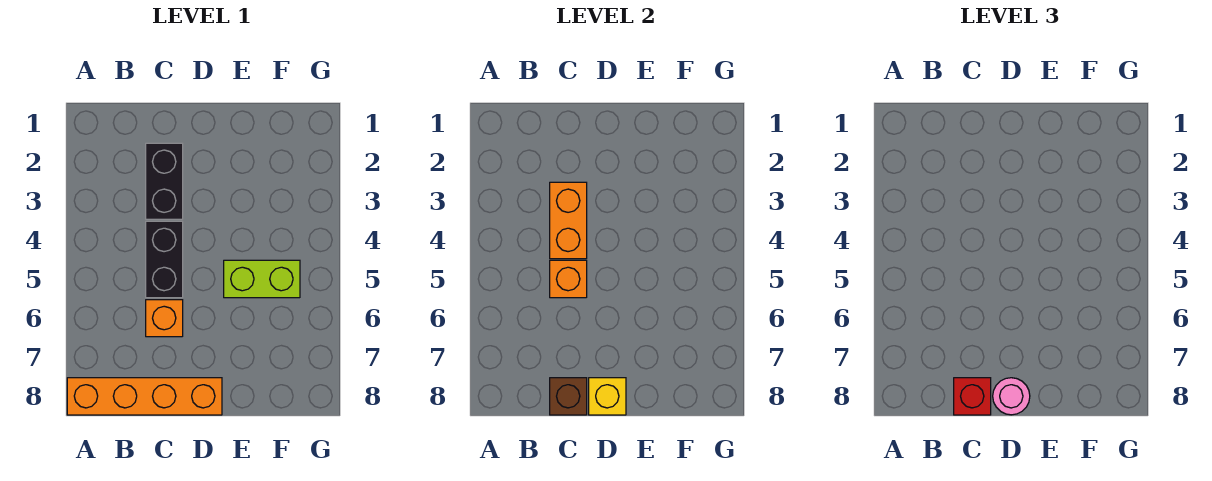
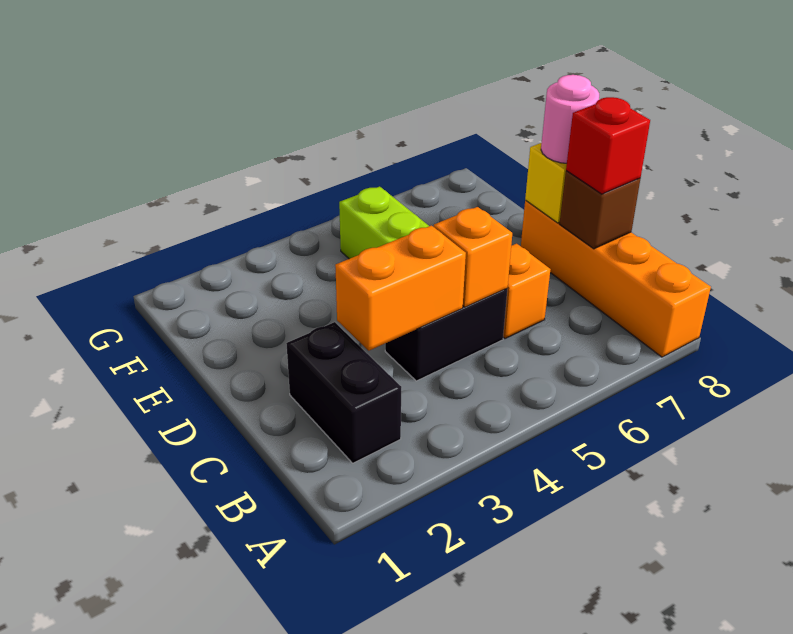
black brick C2:C3 level 1 -> black brick B2:C2 level 1

